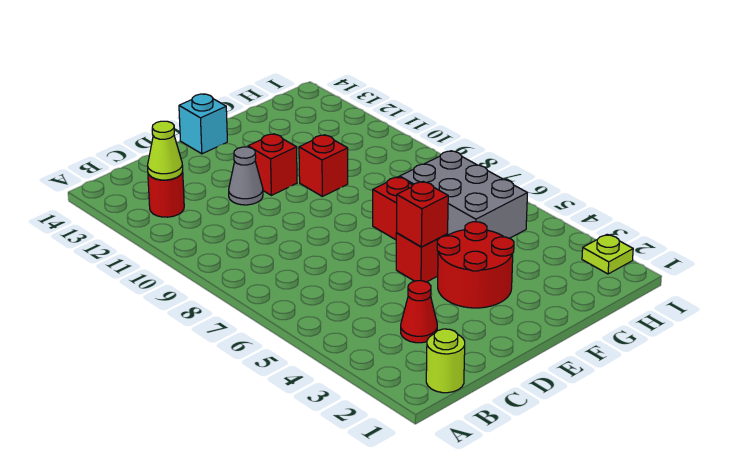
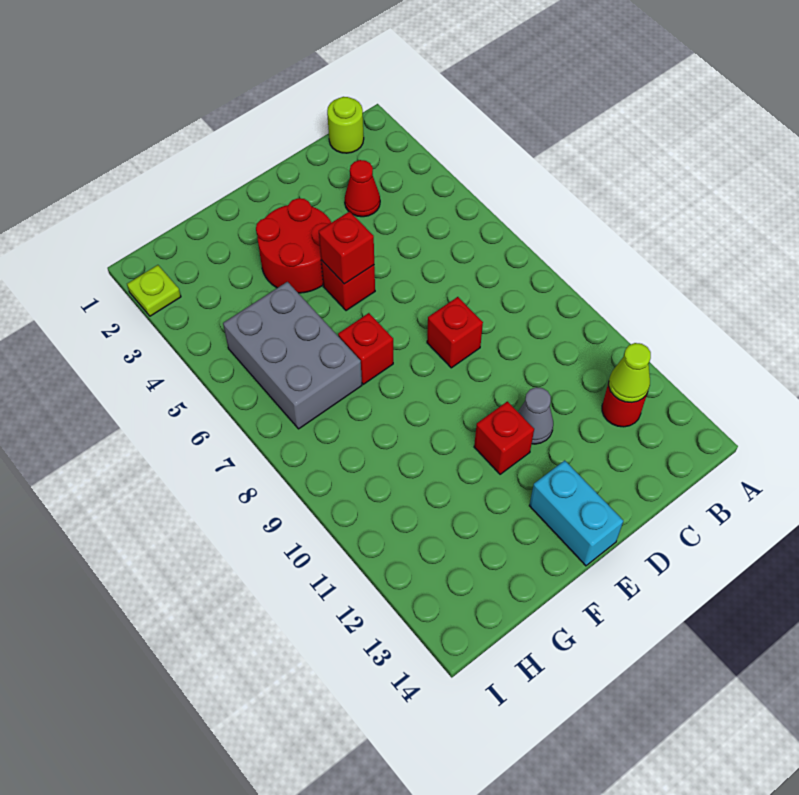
cyan brick E14 level 1 -> cyan brick E13:E14 level 1
red brick F10 level 1 -> red brick D8 level 1

